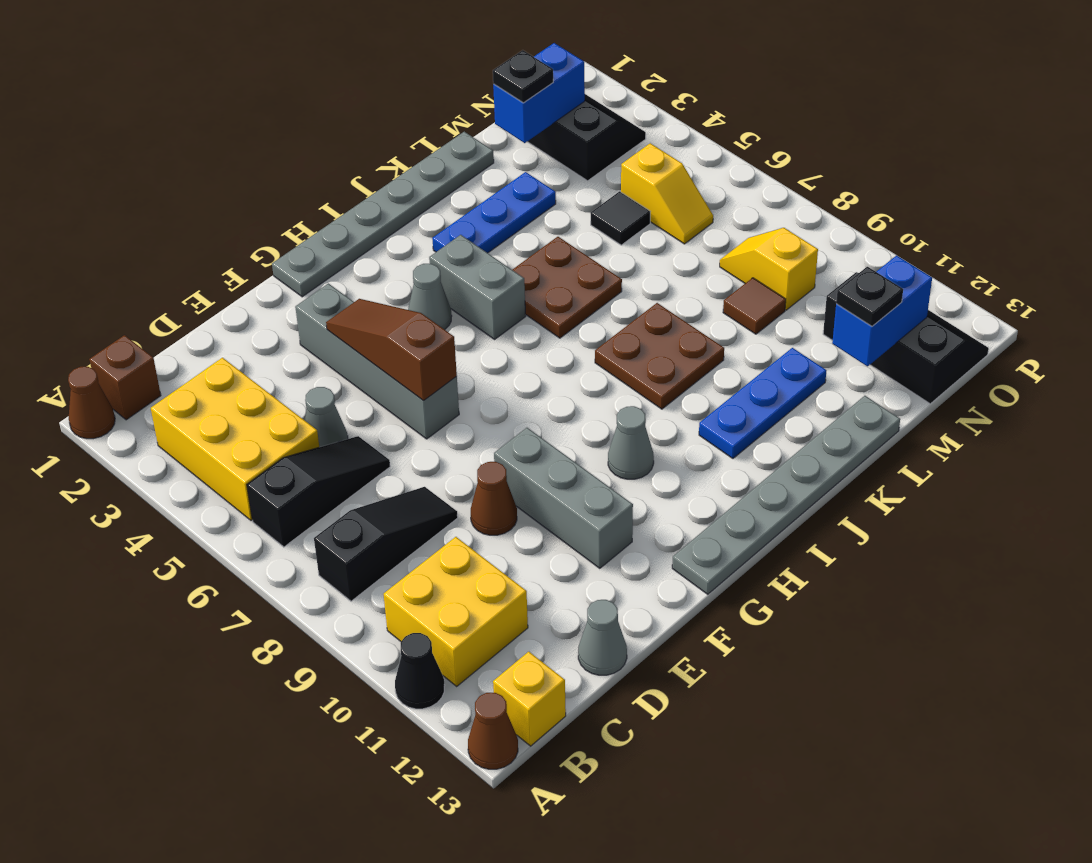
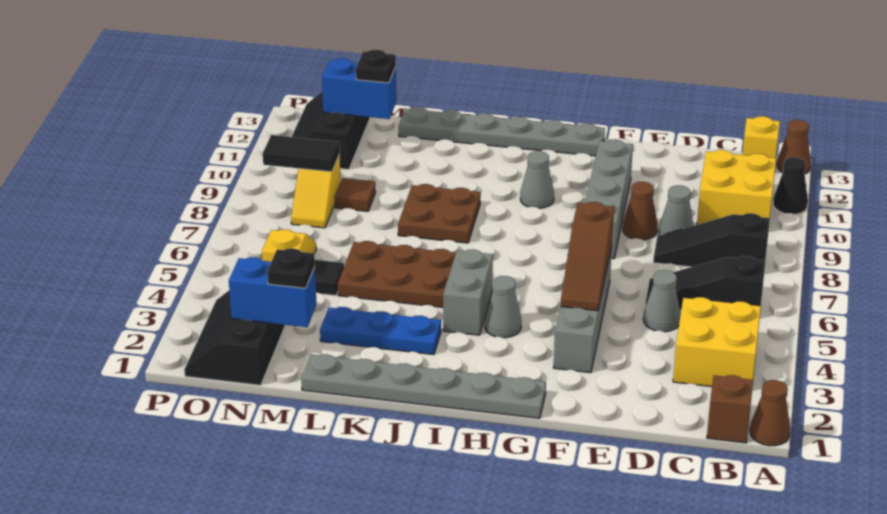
yellow brick B3:C5 level 1 -> yellow brick B3:C4 level 1
grey cone D13 level 1 -> grey cone D9 level 1
grey brick F9:F11 level 1 -> grey brick F8:F11 level 1
brown plate J5:K6 level 1 -> brown plate J5:L6 level 1
blue plate J11:L11 level 1 -> none
none -> black tile N9:O9 level 2

